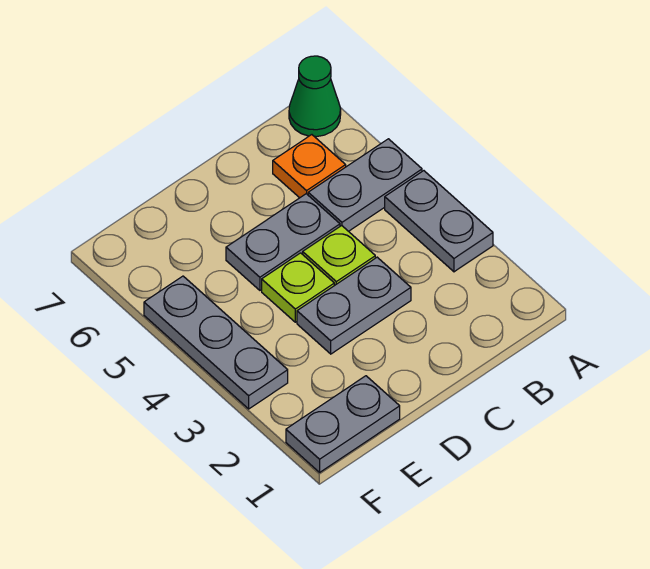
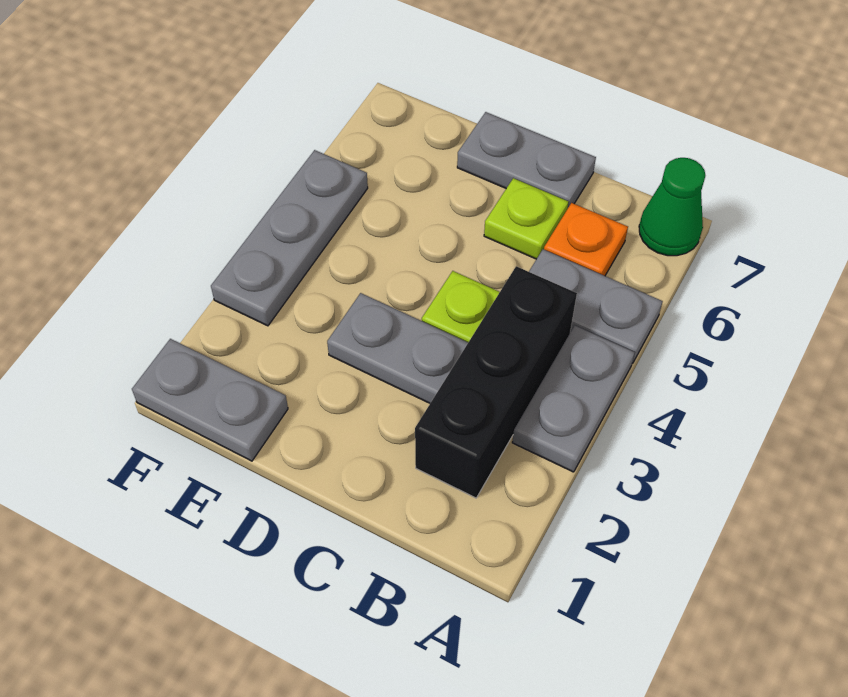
none -> black brick B2:B4 level 1
grey plate C5:D5 level 1 -> grey plate C7:D7 level 1
lime plate D4 level 1 -> lime plate C6 level 1

